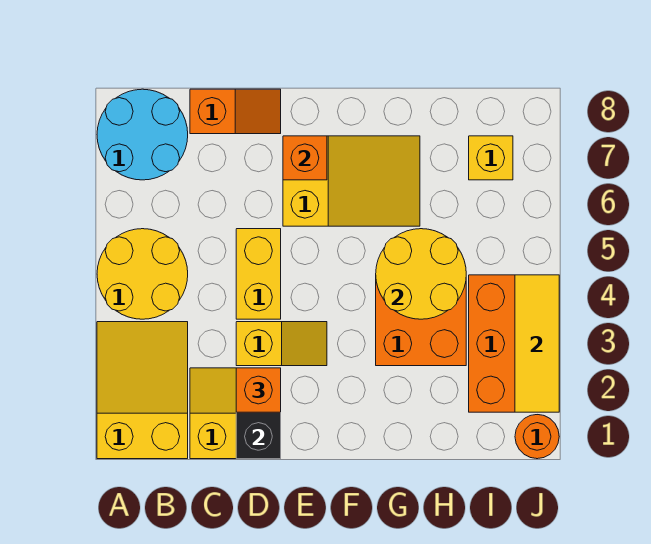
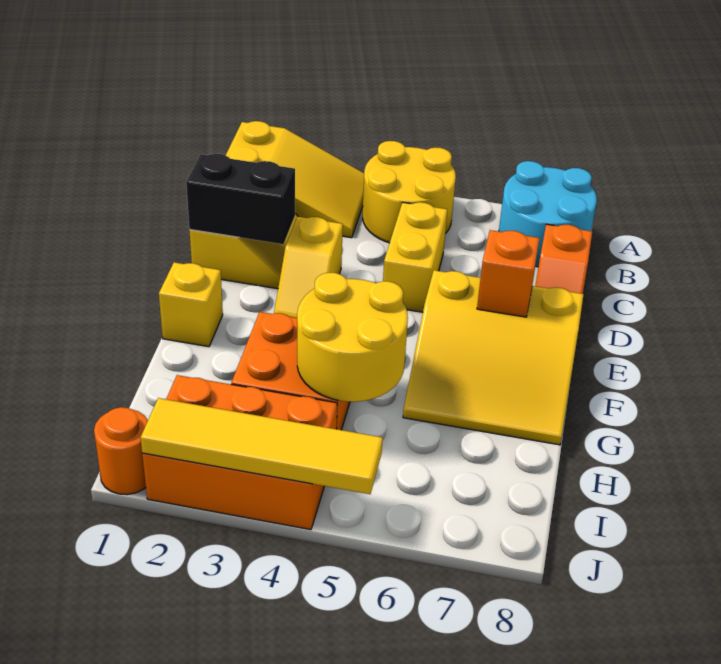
orange brick D2 level 3 -> none
yellow brick D4:D5 level 1 -> yellow brick C5:D5 level 1
yellow slope E6:G7 level 1 top E -> yellow slope E6:G8 level 1 top E
yellow brick I7 level 1 -> yellow brick F1 level 1
yellow tile J2:J4 level 2 -> yellow tile J2:J5 level 2

